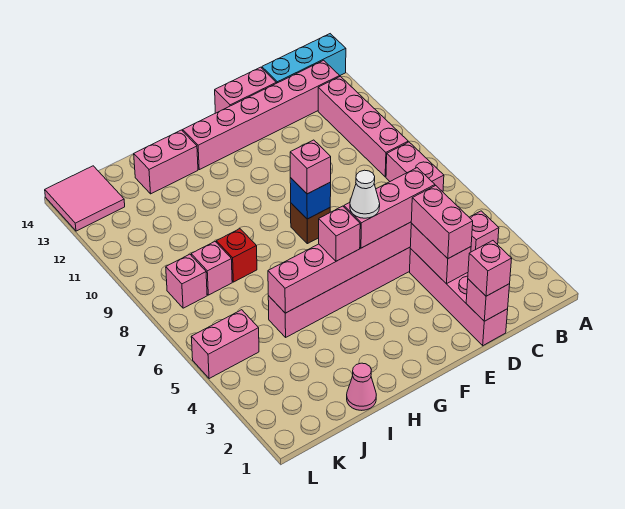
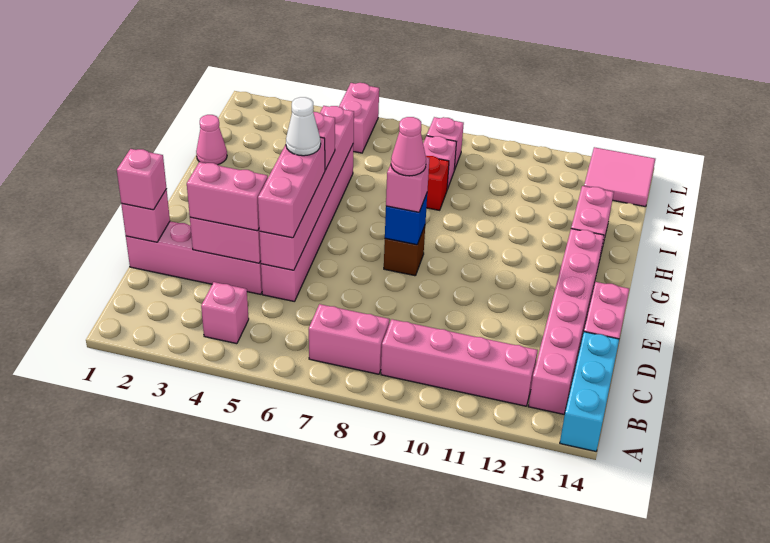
none -> pink cone F8 level 4

